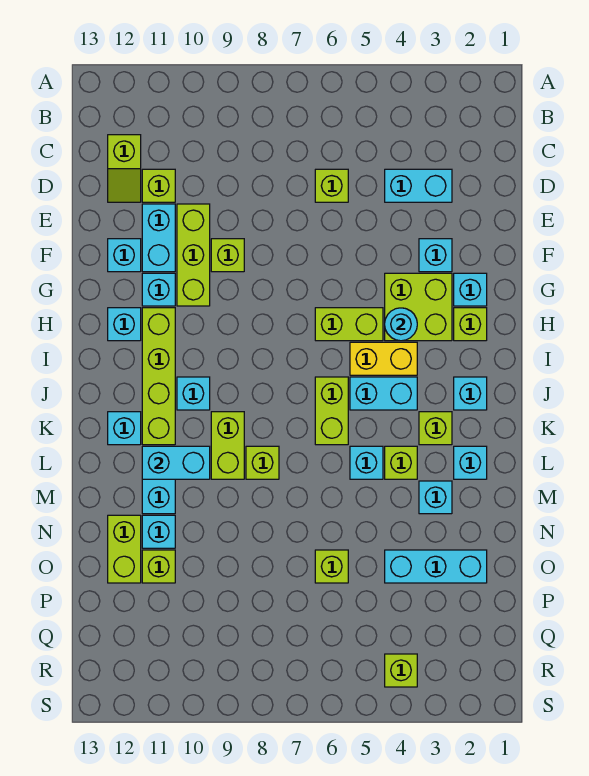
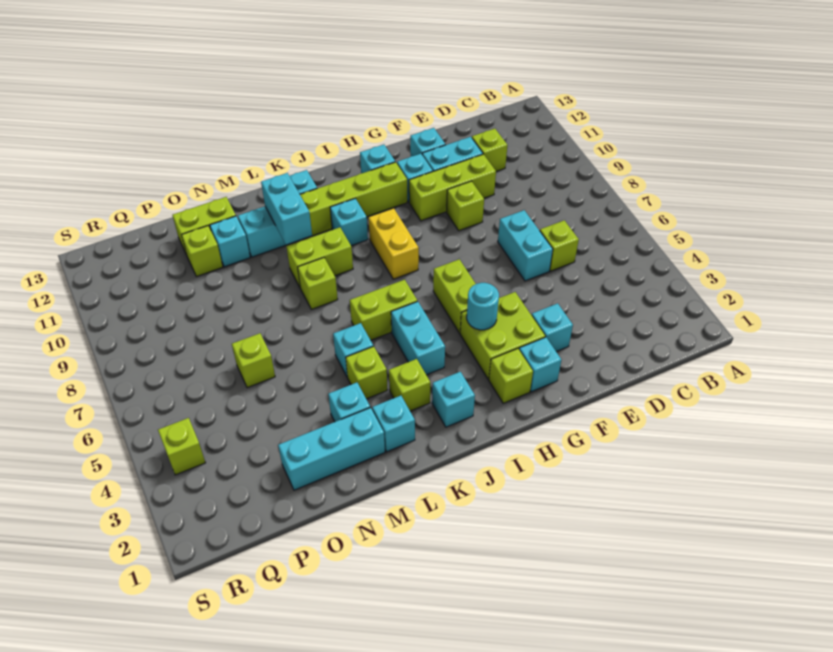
lime slope C12:D12 level 1 top C -> none
cyan brick D3:D4 level 1 -> cyan brick E6:E7 level 1
yellow brick I4:I5 level 1 -> yellow brick I8:I9 level 1
cyan brick O2:O4 level 1 -> cyan brick M2:O2 level 1

